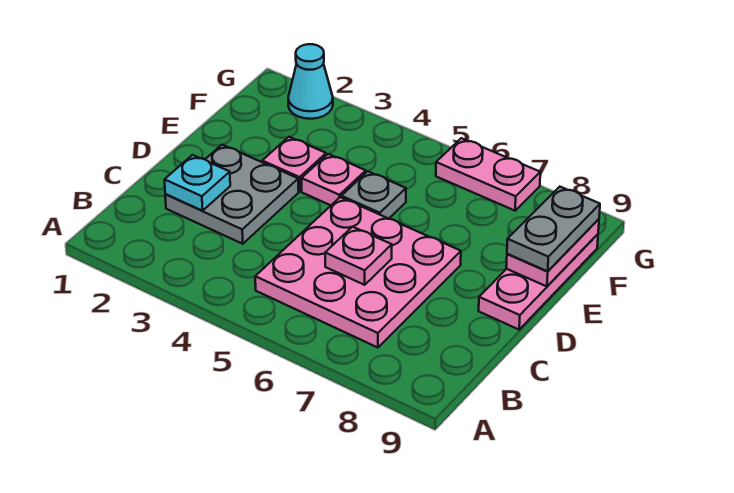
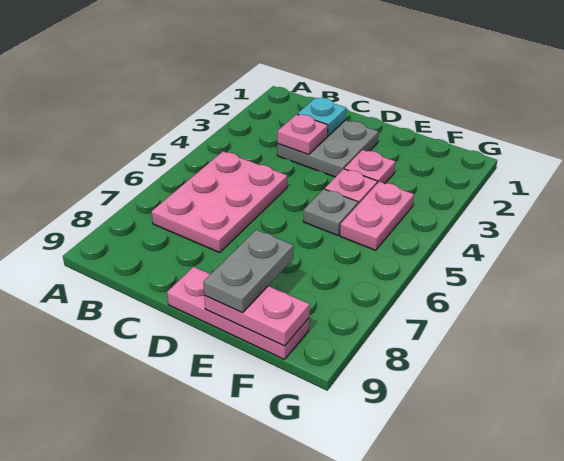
pink plate B5:D7 level 1 -> pink plate B5:C7 level 1
pink plate C6 level 2 -> pink plate C3 level 2
grey plate E9:F9 level 3 -> grey plate E8:E9 level 3
cyan cone G2 level 1 -> none
pink plate G6:G7 level 1 -> pink plate F4:F5 level 1

